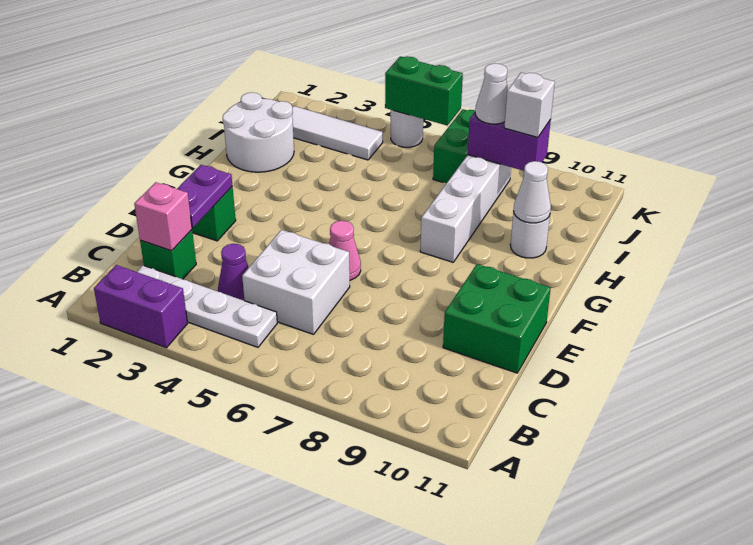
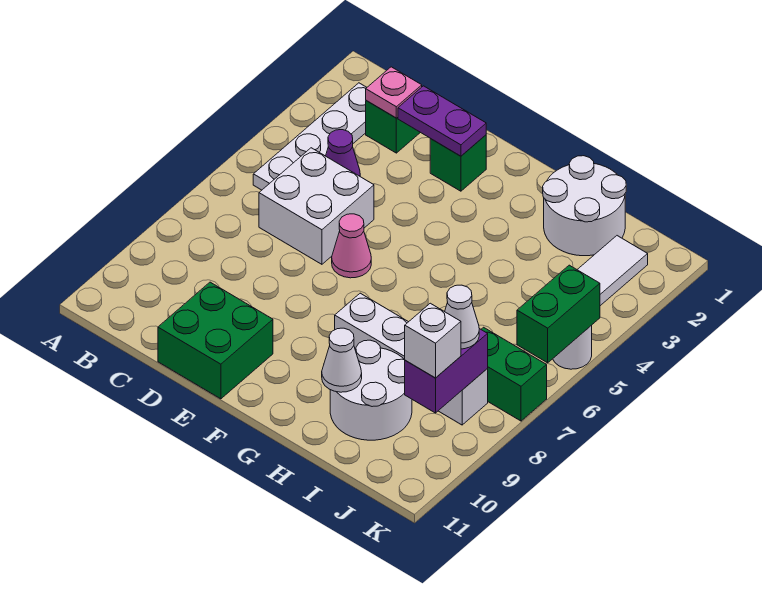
purple brick A2:A3 level 1 -> none
pink brick C2 level 2 -> pink plate C2 level 2
white round brick H10 level 1 -> white round brick H9:I10 level 1

